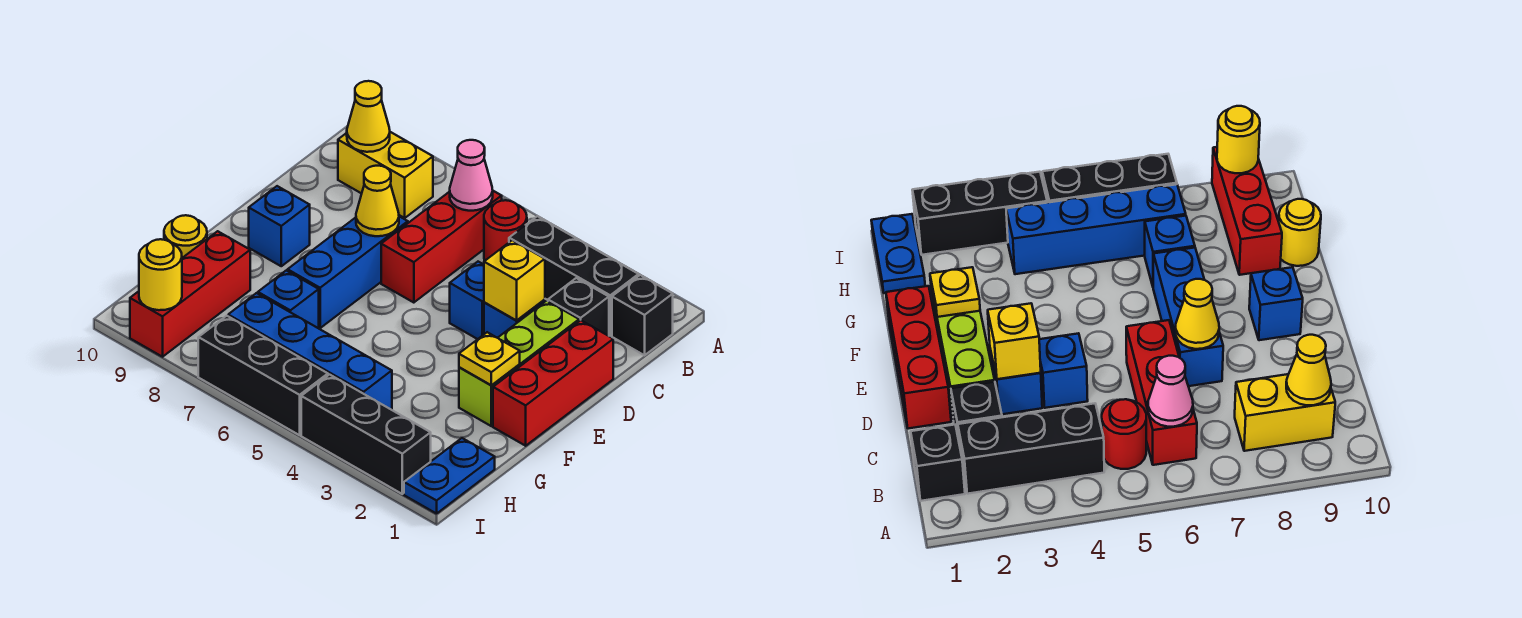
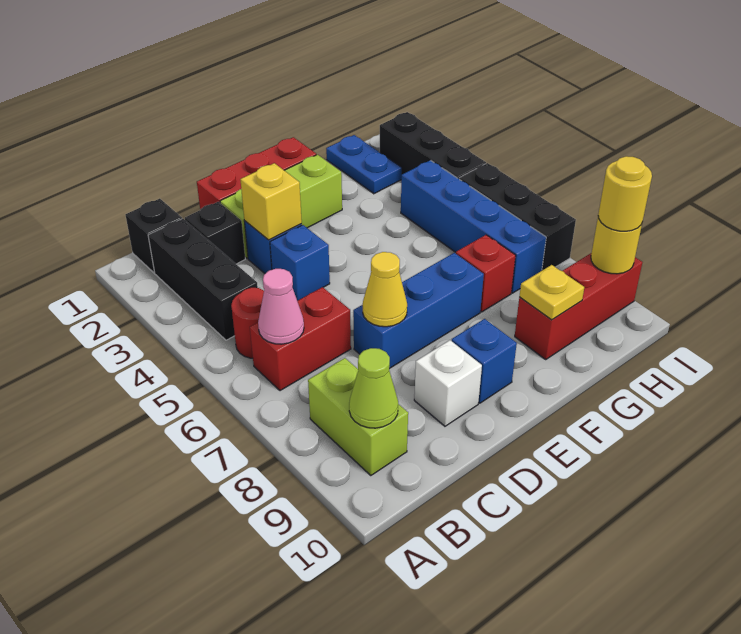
red brick B6:D6 level 1 -> red brick B6:C6 level 1
yellow brick B8:B9 level 1 -> lime brick B8:B9 level 1
yellow cone B9 level 2 -> lime cone B9 level 2
none -> white brick D9 level 1
yellow plate F2 level 2 -> yellow plate G9 level 2
blue brick G7 level 1 -> red brick G7 level 1
yellow round brick G10 level 1 -> yellow round brick I9 level 3
blue plate H1:I1 level 1 -> blue plate H1:H2 level 1

